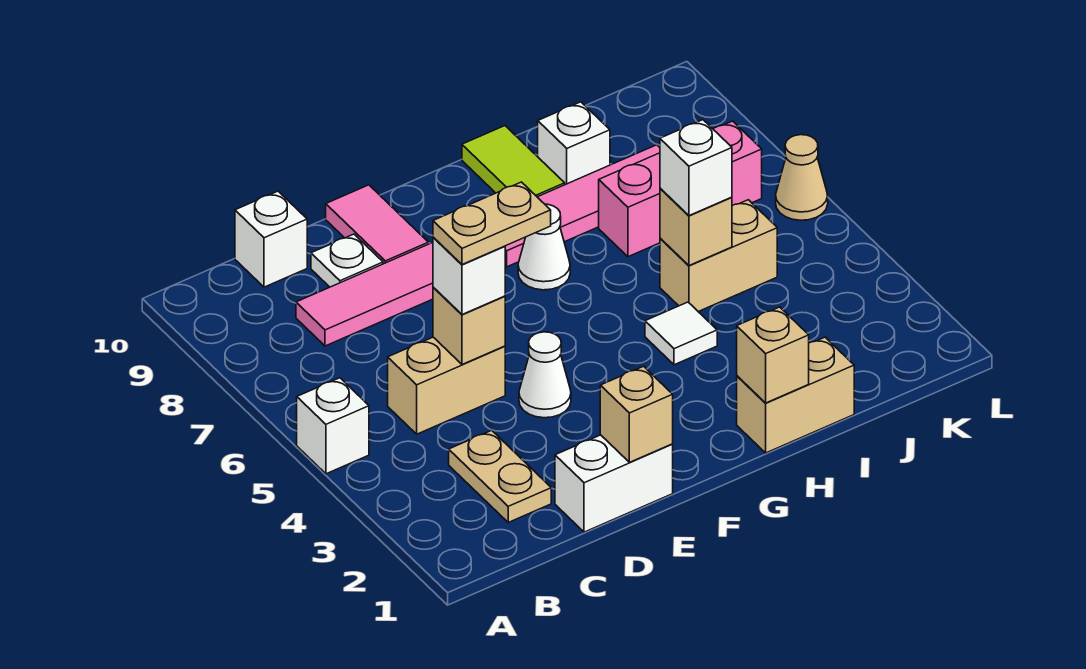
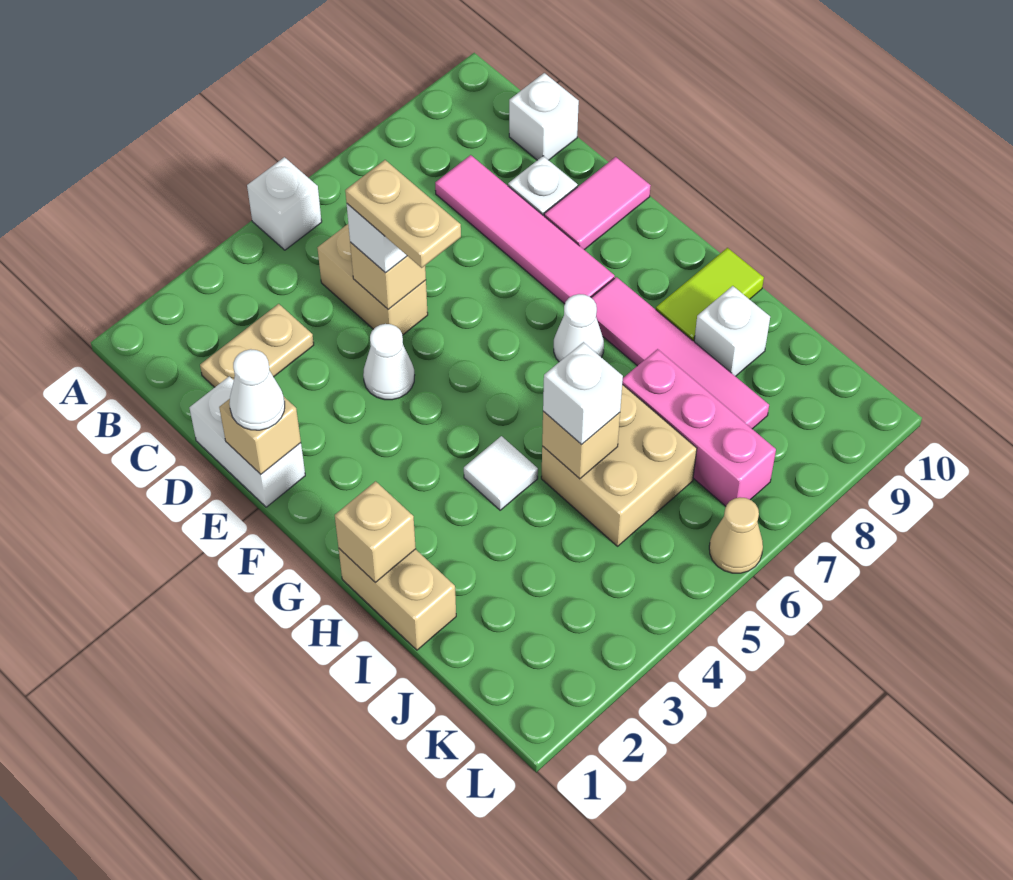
none -> white cone E1 level 3
tan brick I5:J5 level 1 -> tan brick I5:J6 level 1

